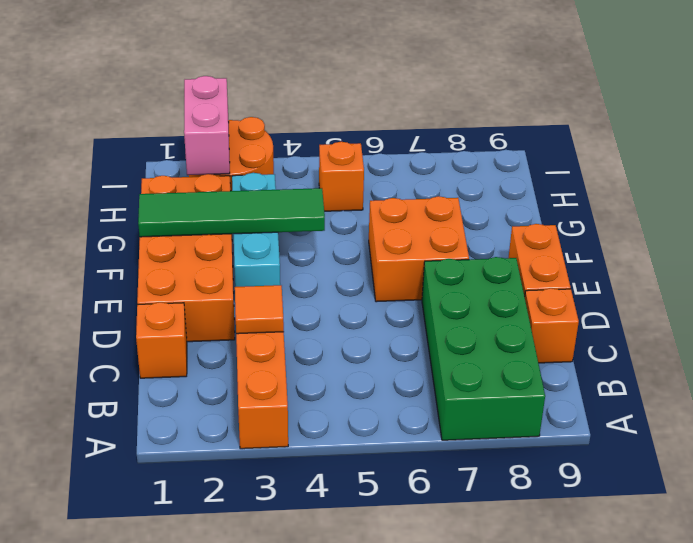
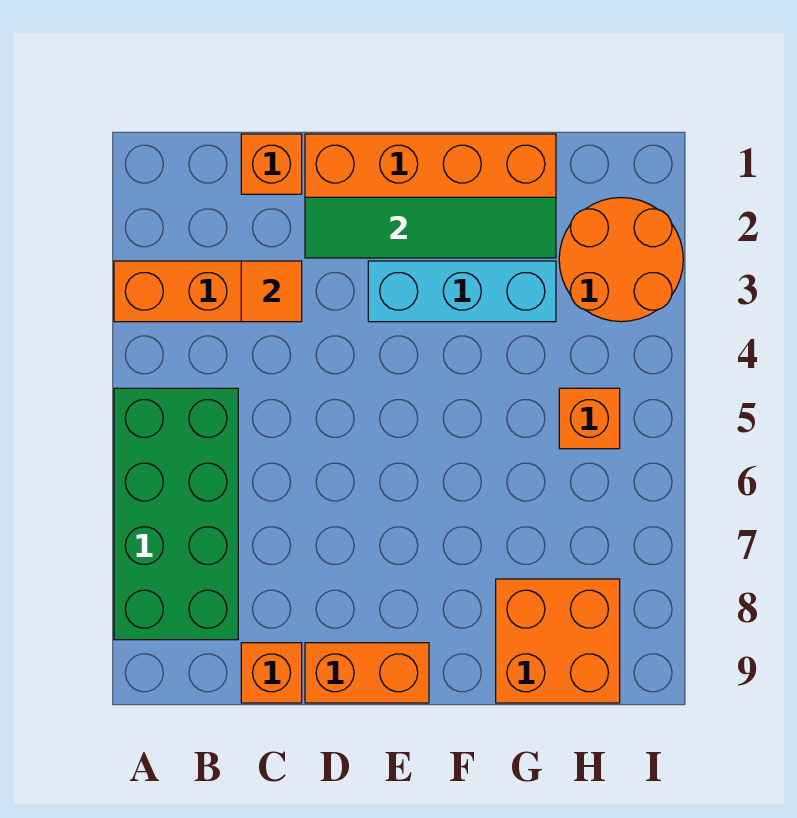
green brick A7:D8 level 1 -> green brick A5:B8 level 1
orange brick E6:F7 level 1 -> orange brick G8:H9 level 1
green tile F1:F4 level 2 -> green tile D2:G2 level 2
pink brick H2:I2 level 2 -> none

